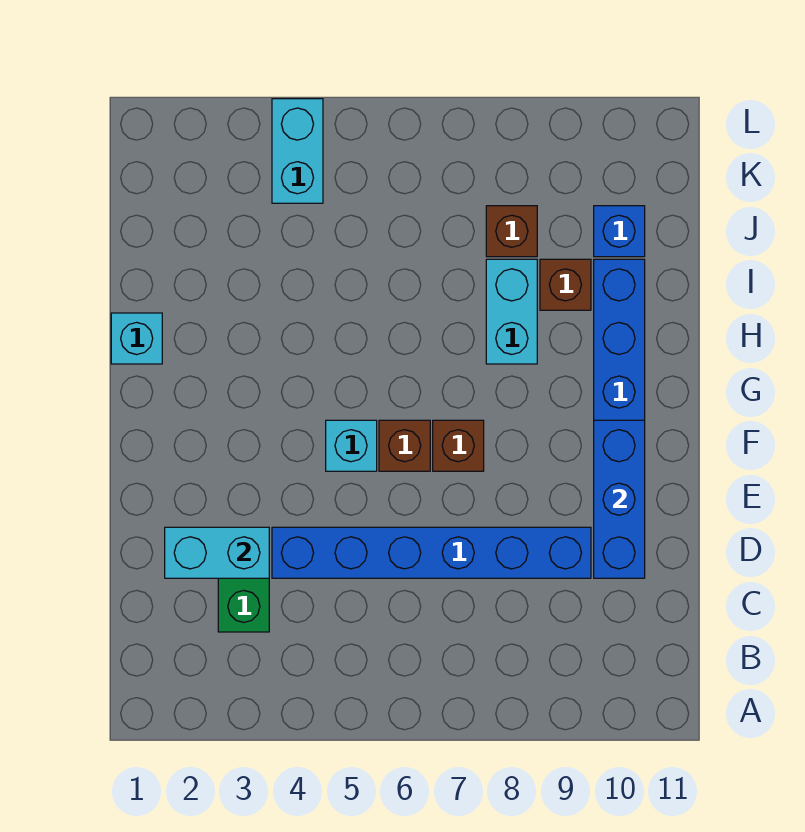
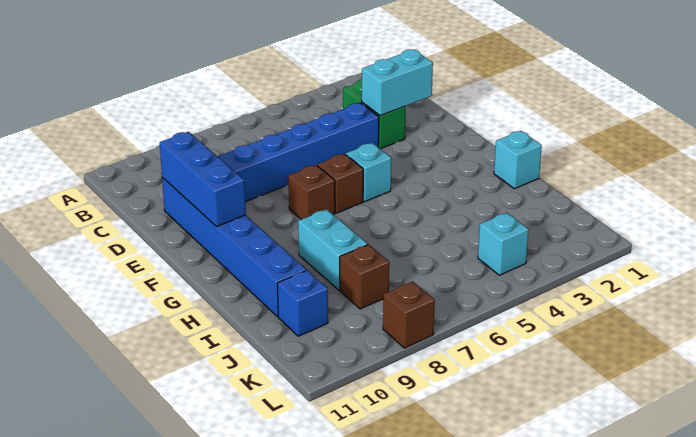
brown brick I9 level 1 -> brown brick L8 level 1
cyan brick K4:L4 level 1 -> cyan brick K4 level 1

